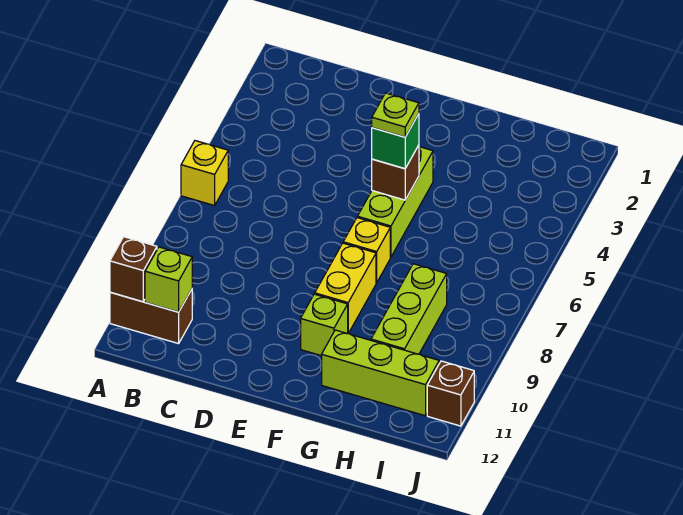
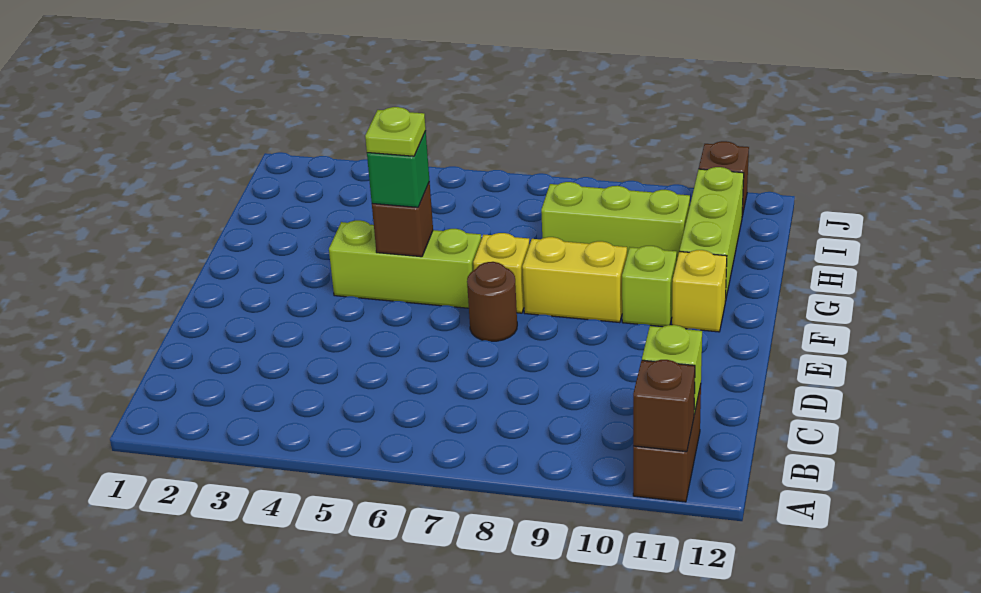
yellow brick A6 level 1 -> yellow brick F11 level 1
none -> brown round brick E7 level 1

